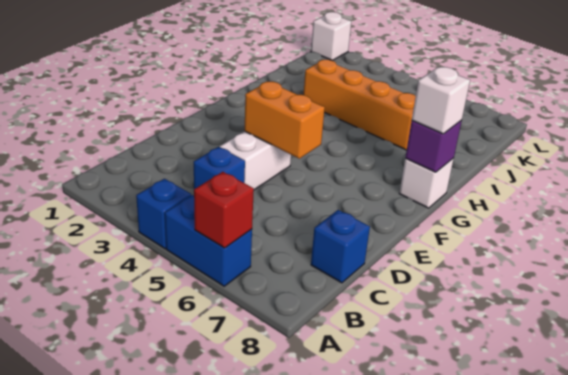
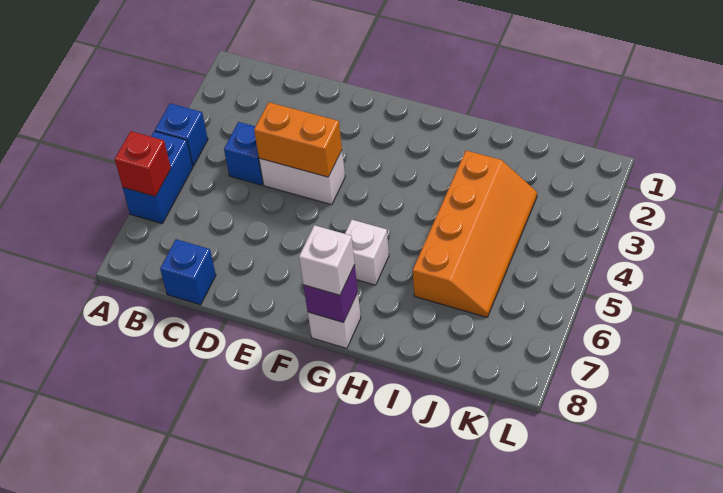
orange brick E4:E5 level 2 -> orange brick D4:E4 level 2
white brick L1 level 1 -> white brick G6 level 1

